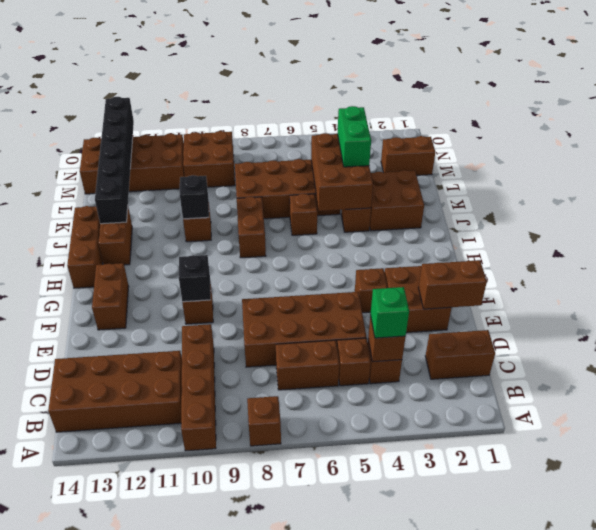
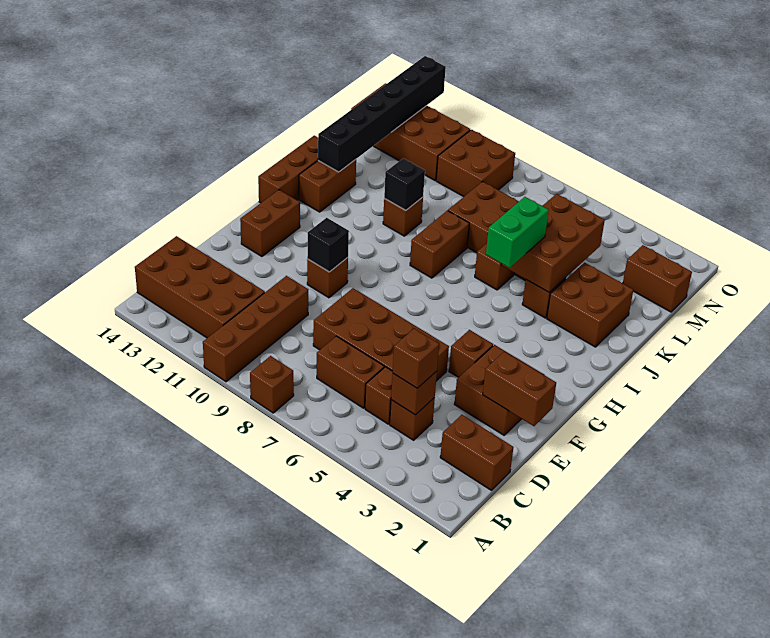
green brick C4 level 3 -> brown brick C4 level 3
green brick K4:L4 level 3 -> green brick I5:J5 level 3

